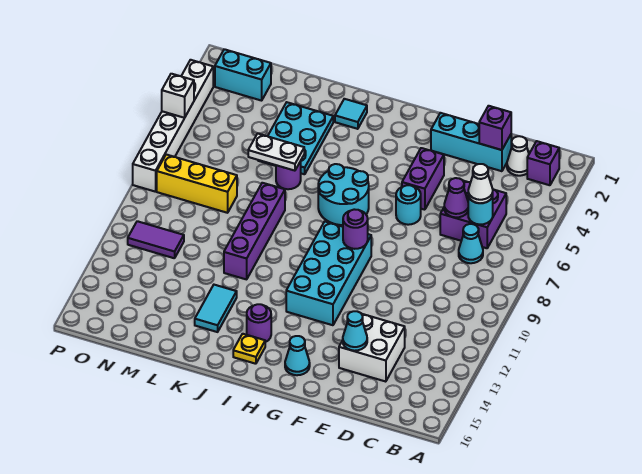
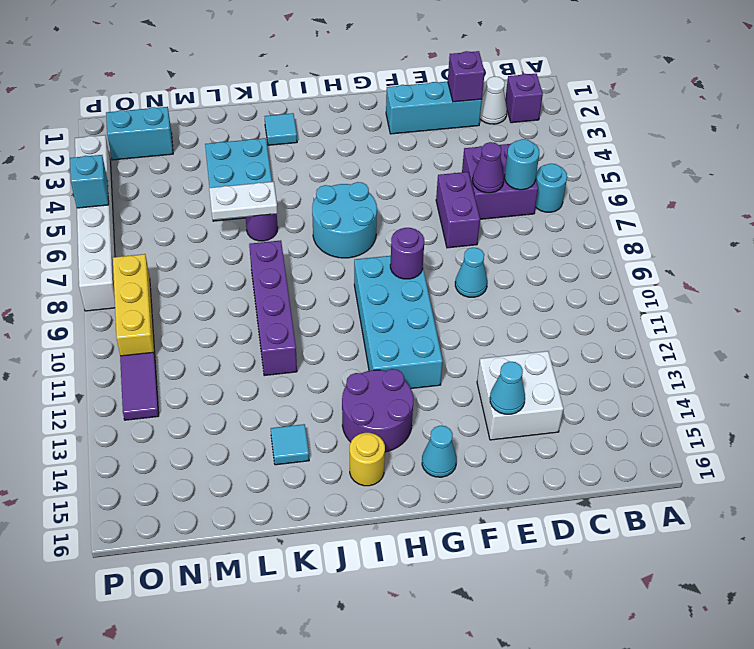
white cone C6 level 3 -> none
cyan cone C7 level 1 -> cyan cone E9 level 1
purple brick F4:F5 level 1 -> purple brick E6:E7 level 1
cyan round brick F6 level 1 -> cyan round brick B6 level 1
purple round brick I14 level 1 -> purple round brick H13:I14 level 1
yellow plate I15 level 1 -> yellow round brick I15 level 1
cyan tile K13:K14 level 1 -> cyan tile K14 level 1
yellow brick M8:O8 level 1 -> yellow brick O8:O10 level 1
purple tile N11:O11 level 1 -> purple tile O11:O12 level 1
white brick P5 level 2 -> cyan brick P5 level 2

